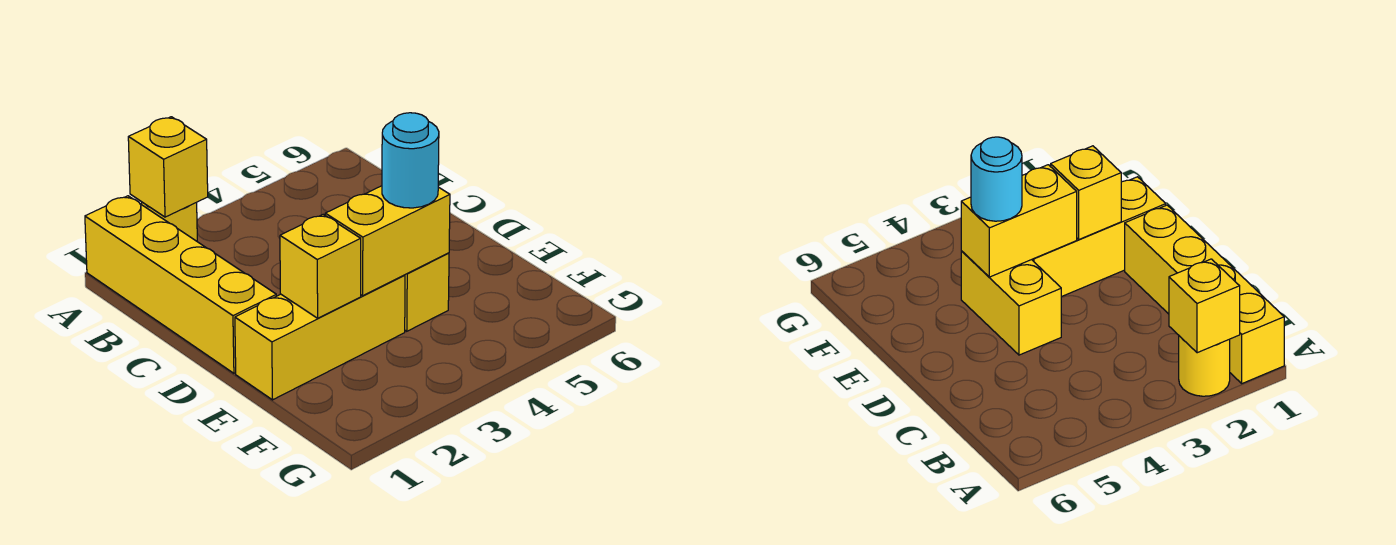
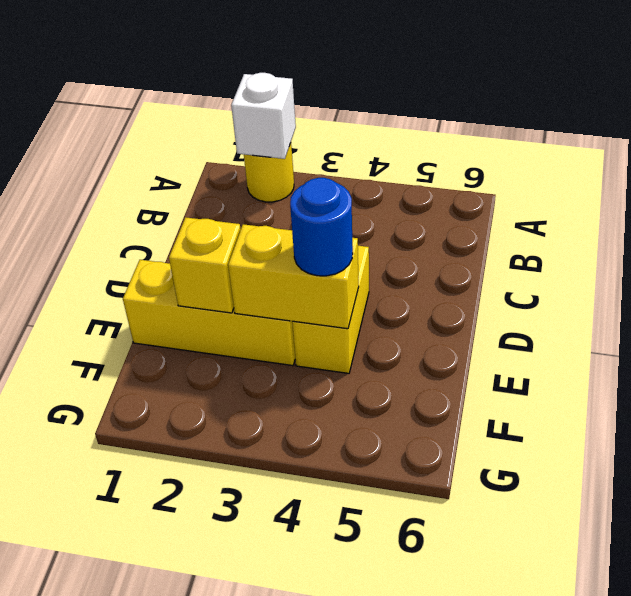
yellow brick A1:D1 level 1 -> none
yellow brick A2 level 2 -> white brick A2 level 2
cyan round brick E4 level 3 -> blue round brick E4 level 3

